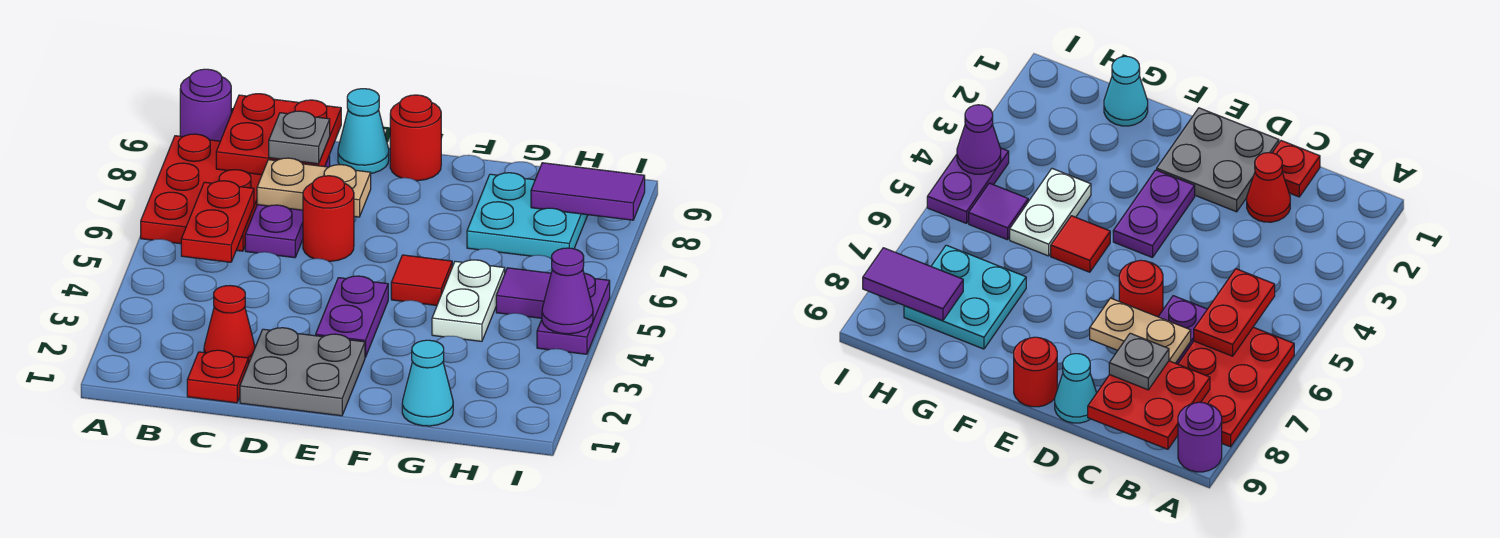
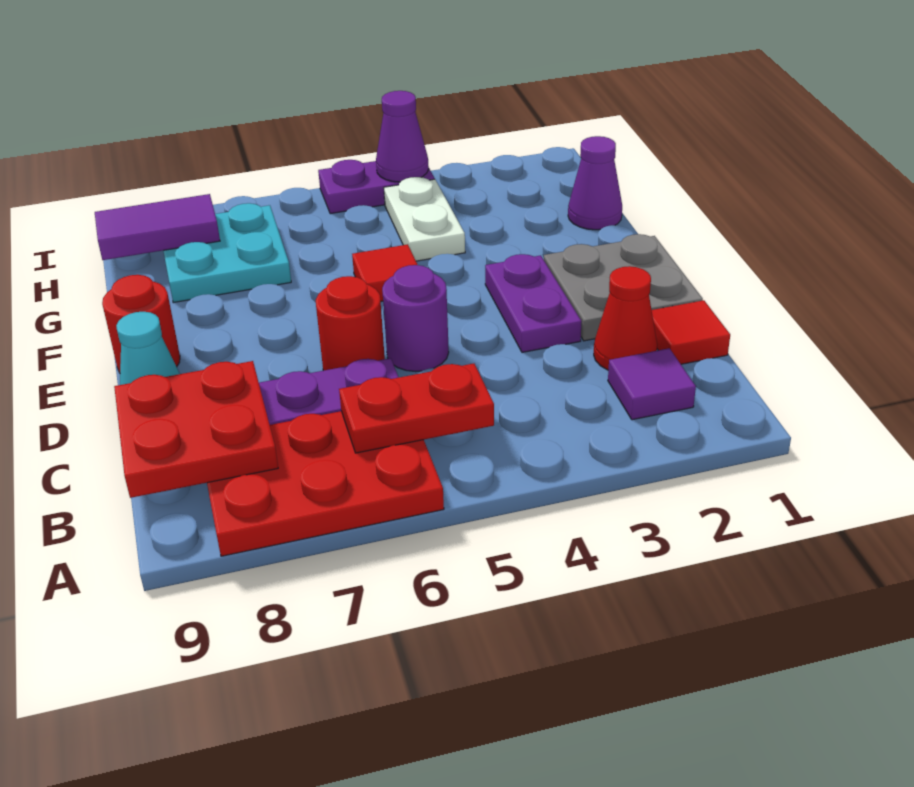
purple round brick A9 level 1 -> purple round brick D5 level 1
red plate C1 level 1 -> red tile C1 level 1
tan plate C7:D7 level 2 -> none
grey plate C8 level 3 -> none
purple plate E3:E4 level 1 -> purple plate D3:E3 level 1
cyan cone G1 level 1 -> purple cone G1 level 1
white plate G4:G5 level 1 -> white plate G4:H4 level 1
purple tile H5 level 1 -> purple tile B2 level 1
purple tile H8:I8 level 2 -> purple tile H8:H9 level 2

